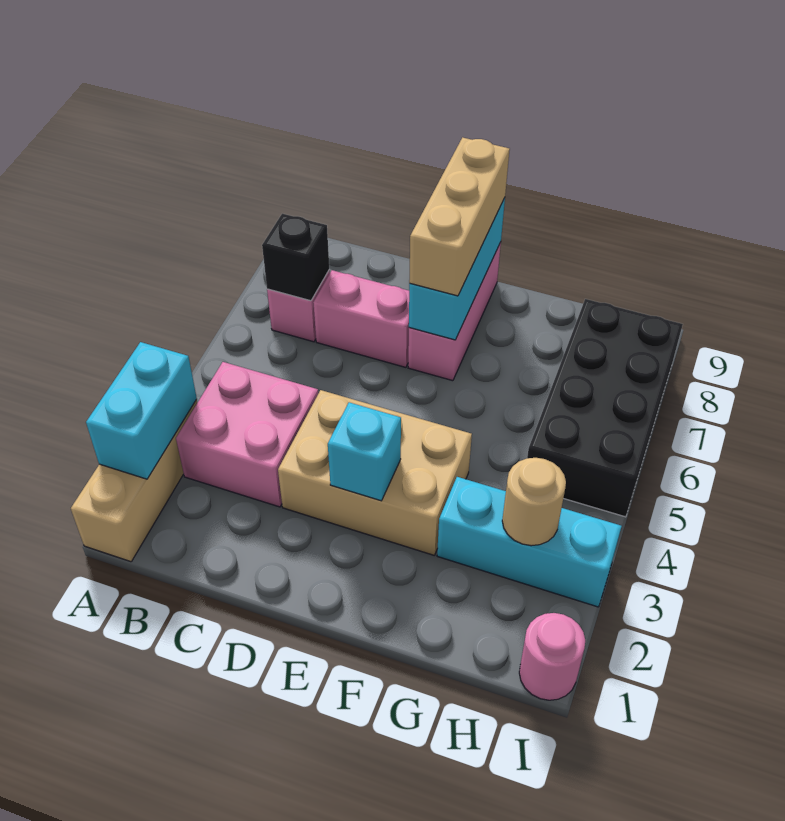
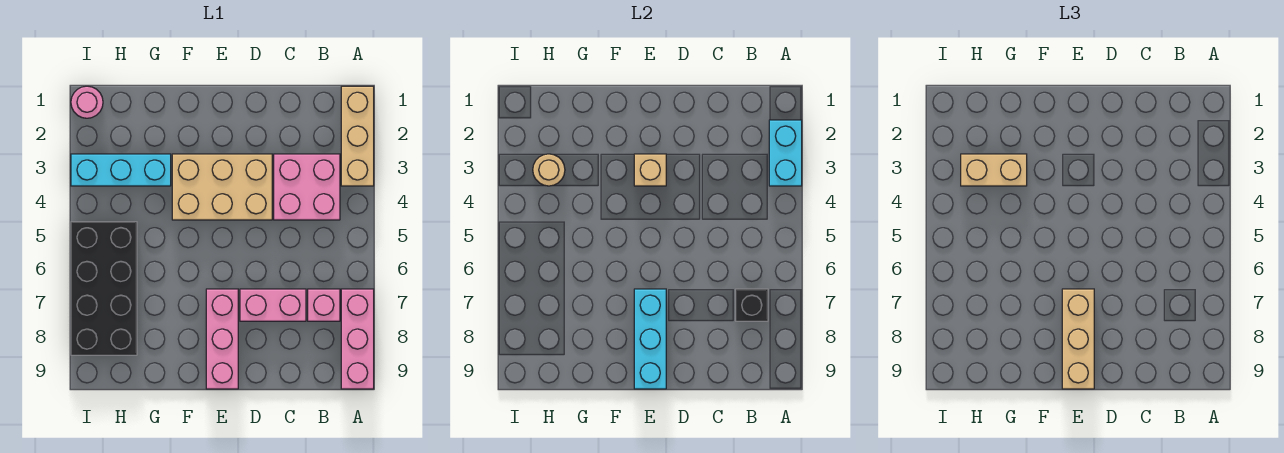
none -> pink brick A7:A9 level 1
cyan brick E3 level 2 -> tan brick E3 level 2
none -> tan brick G3:H3 level 3

